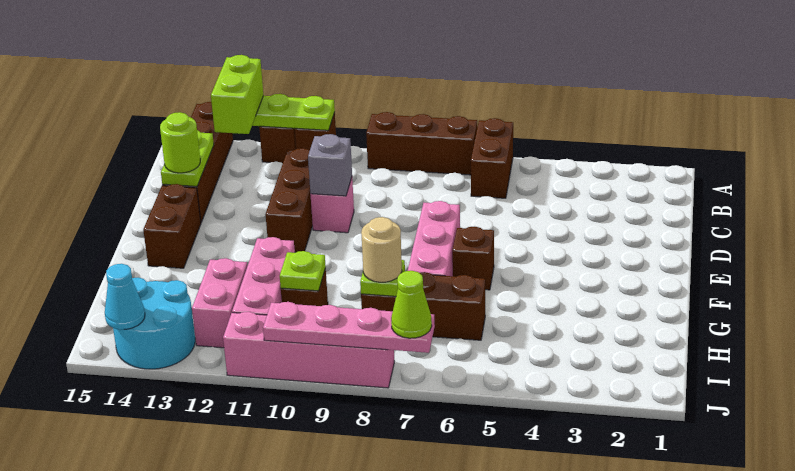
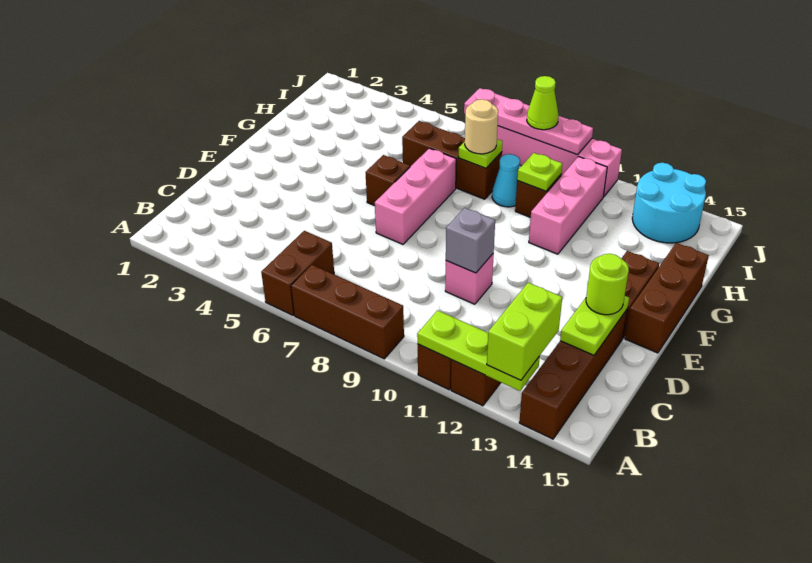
brown brick C11:E11 level 1 -> brown brick E15:G15 level 1
pink brick H12:I12 level 1 -> none
lime cone J7 level 3 -> lime cone J9 level 3
cyan cone J14 level 2 -> cyan cone H9 level 1

